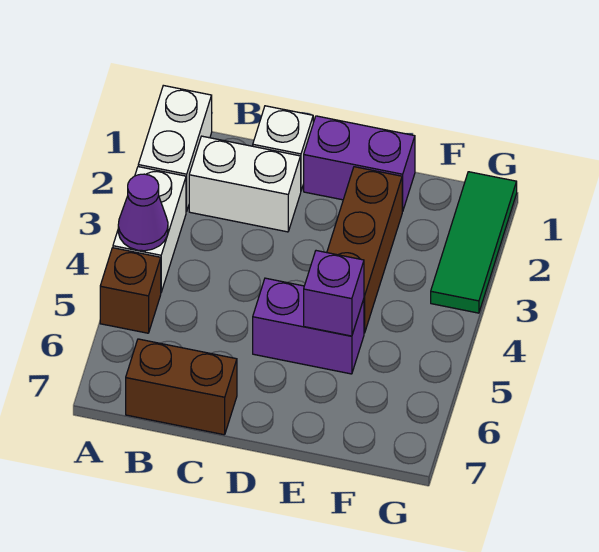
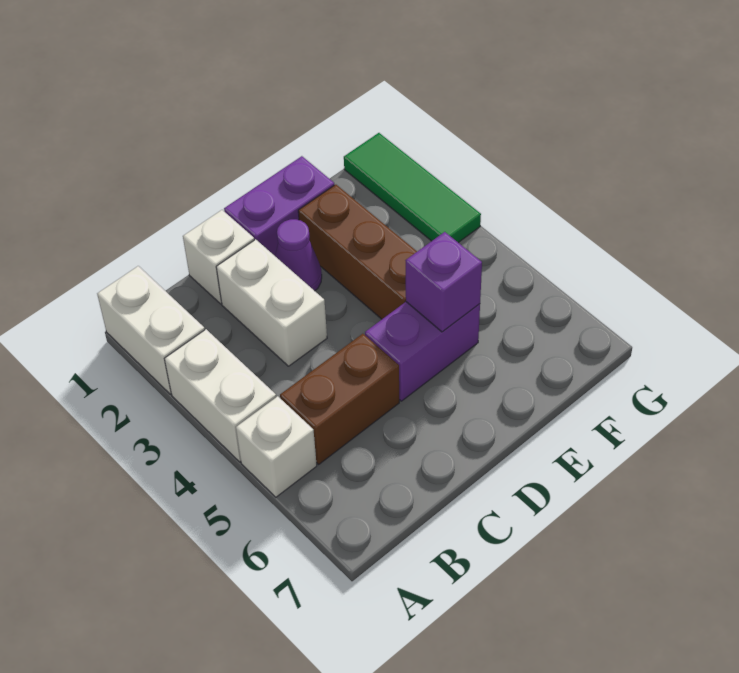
purple cone A4 level 2 -> purple cone D2 level 1
brown brick A5 level 1 -> white brick A5 level 1
white brick B2:C2 level 1 -> white brick C2:C3 level 1
brown brick B7:C7 level 1 -> brown brick B5:C5 level 1

